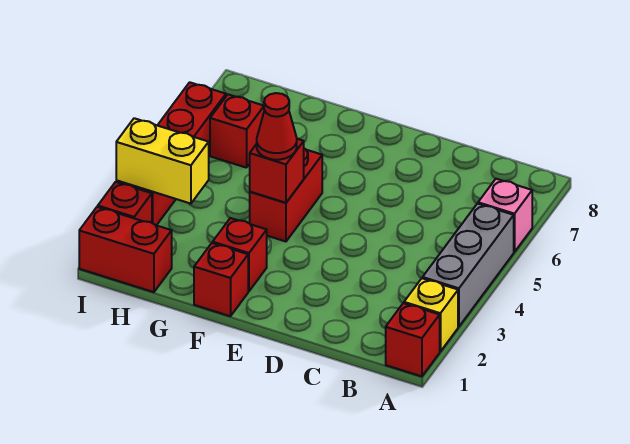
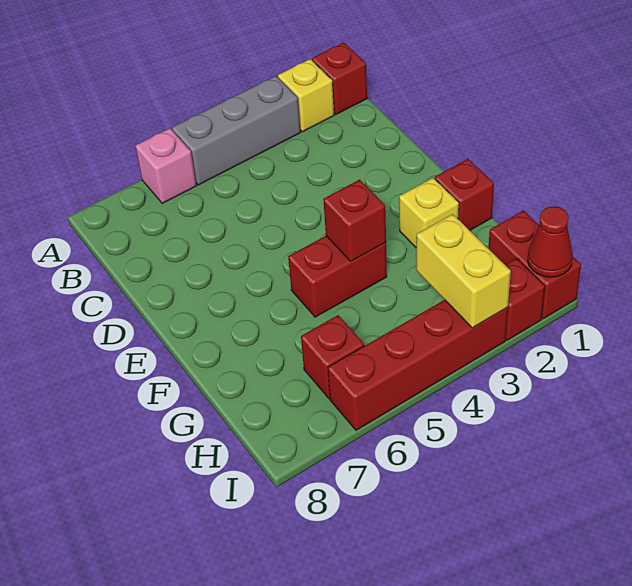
red brick F2 level 1 -> yellow brick F2 level 1
red cone F4 level 3 -> red cone I1 level 2

